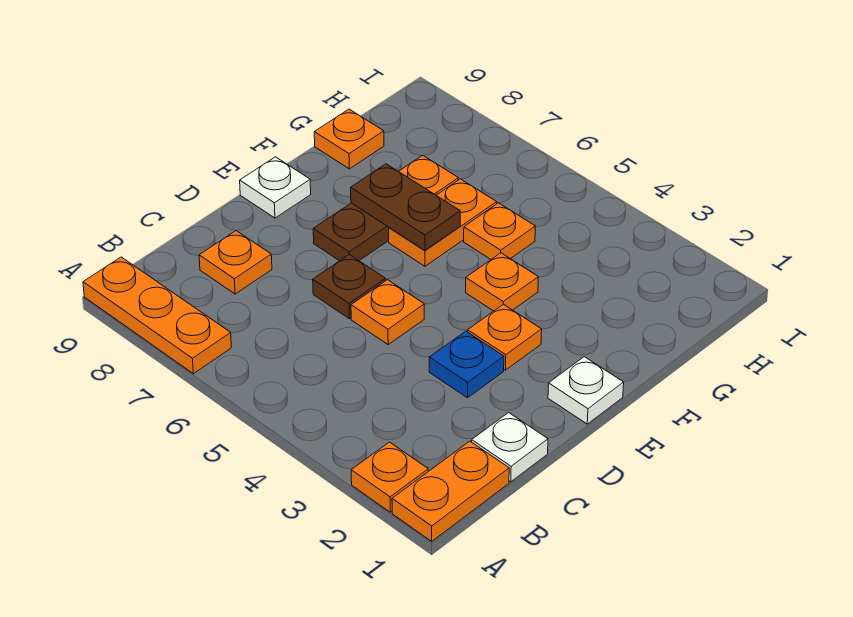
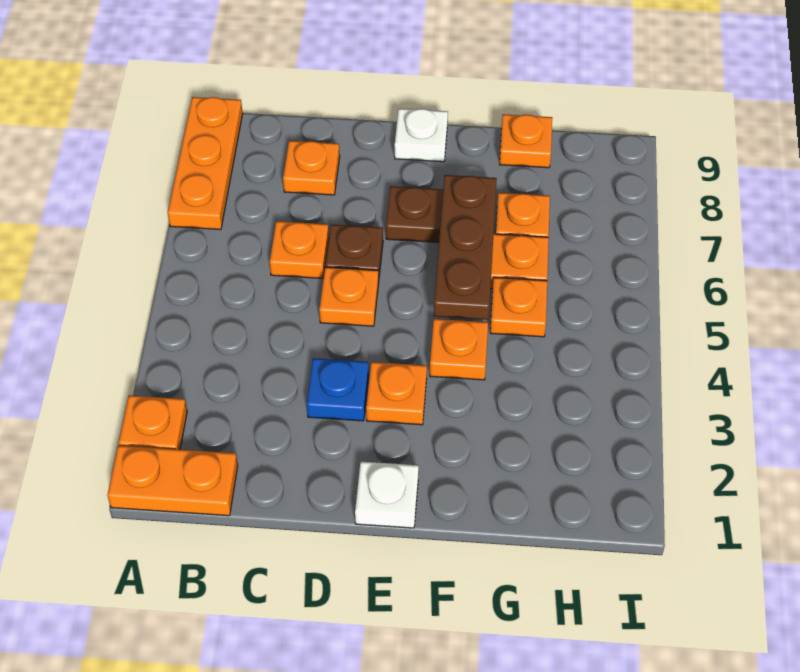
white plate C1 level 1 -> none
none -> orange plate C6 level 1
brown plate F6:F7 level 2 -> brown plate F5:F7 level 2

